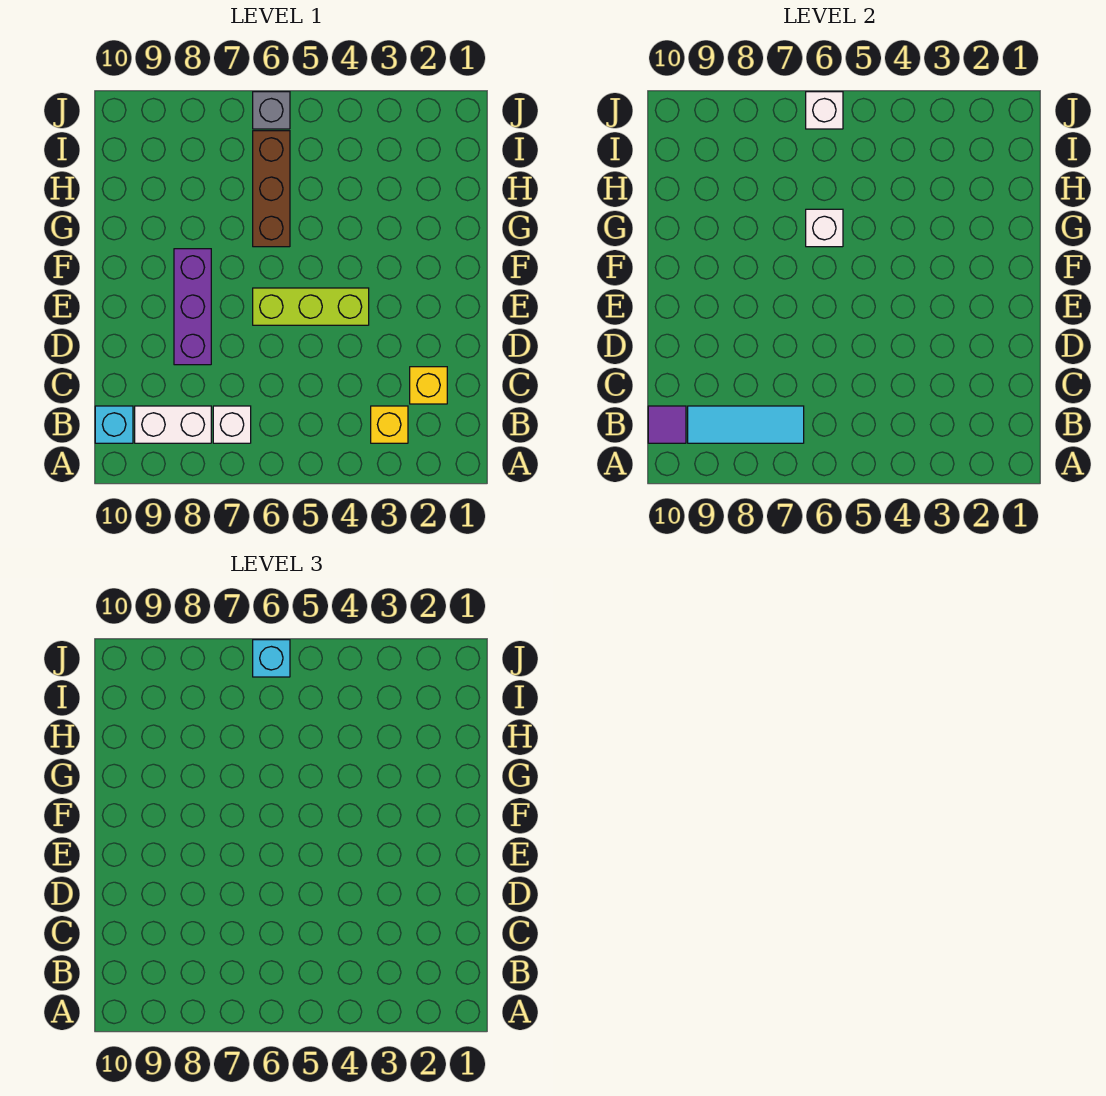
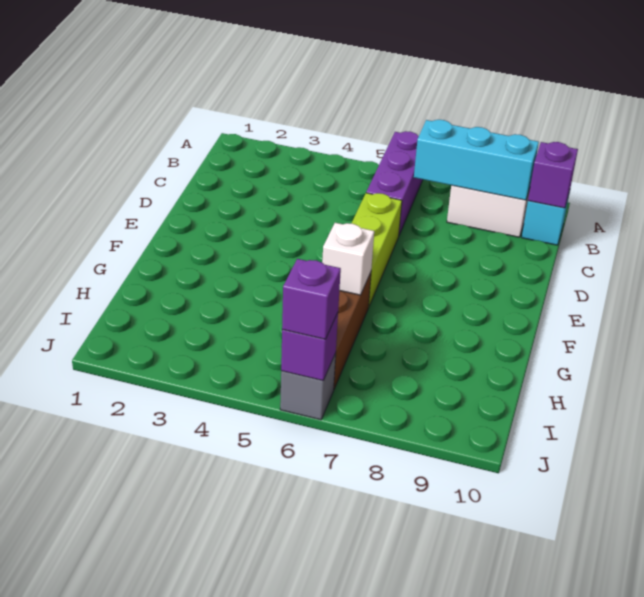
yellow brick B3 level 1 -> none
white brick B7 level 1 -> none
cyan tile B7:B9 level 2 -> cyan brick B7:B9 level 2
purple tile B10 level 2 -> purple brick B10 level 2
yellow brick C2 level 1 -> none
purple brick D8:F8 level 1 -> purple brick A6:C6 level 1
lime brick E4:E6 level 1 -> lime brick D6:F6 level 1
white brick J6 level 2 -> purple brick J6 level 2
cyan brick J6 level 3 -> purple brick J6 level 3

